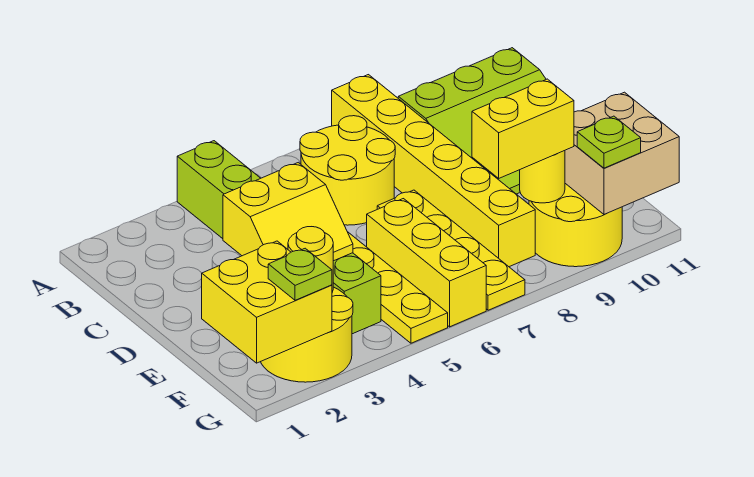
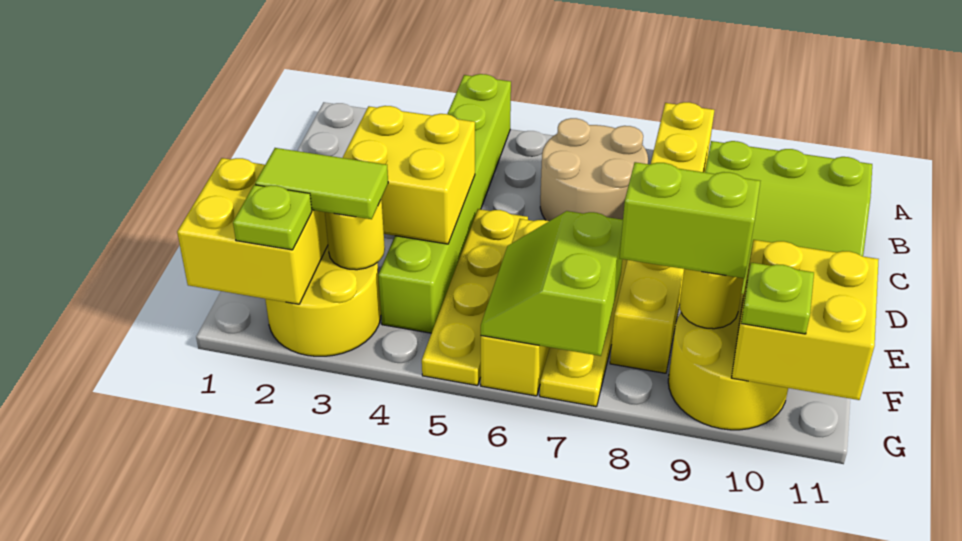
yellow round brick B6:C7 level 1 -> tan round brick B6:C7 level 1
yellow slope D3:E4 level 2 top D -> yellow brick D3:E4 level 2
none -> lime tile F2:F3 level 3
none -> lime slope F6:G7 level 2 top 7
yellow brick F8:F9 level 3 -> lime brick F8:F9 level 3
tan brick F10:G11 level 2 -> yellow brick F10:G11 level 2

